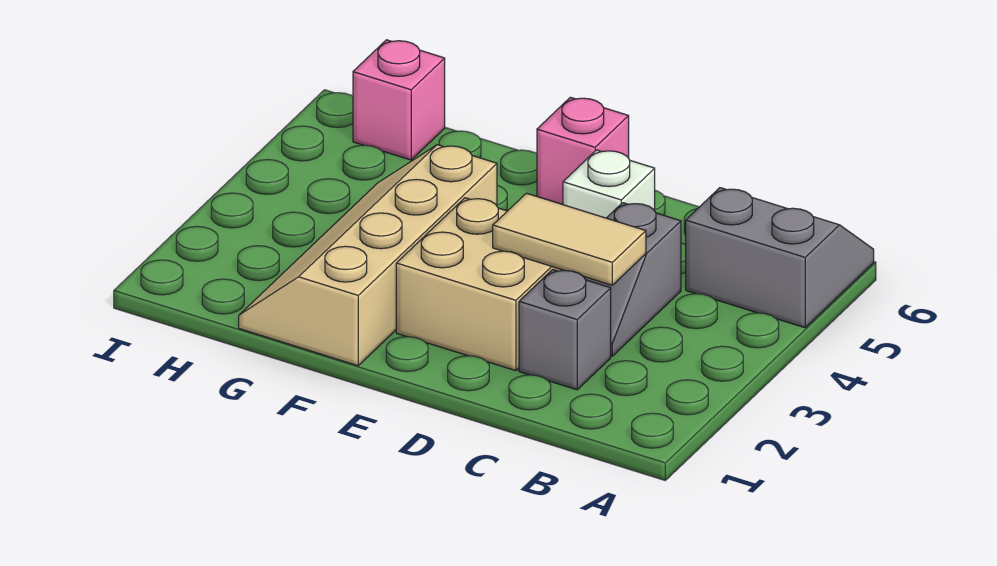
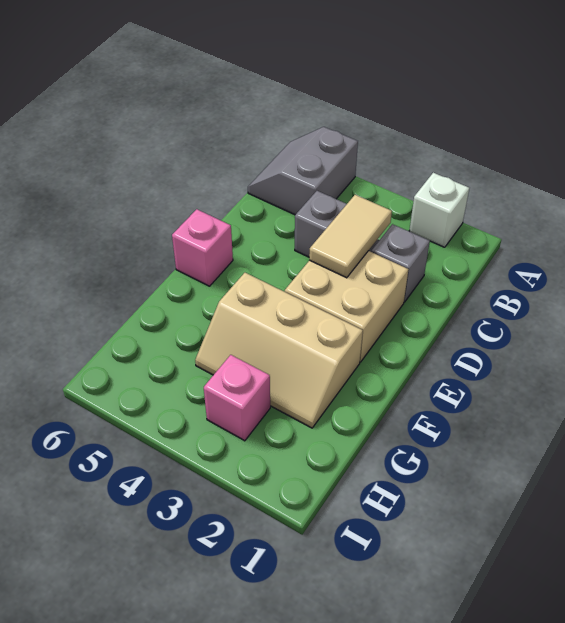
white brick D5 level 1 -> white brick A2 level 1
tan slope F1:G4 level 1 top F -> tan slope F2:G4 level 1 top F
pink brick H6 level 1 -> pink brick H3 level 1

